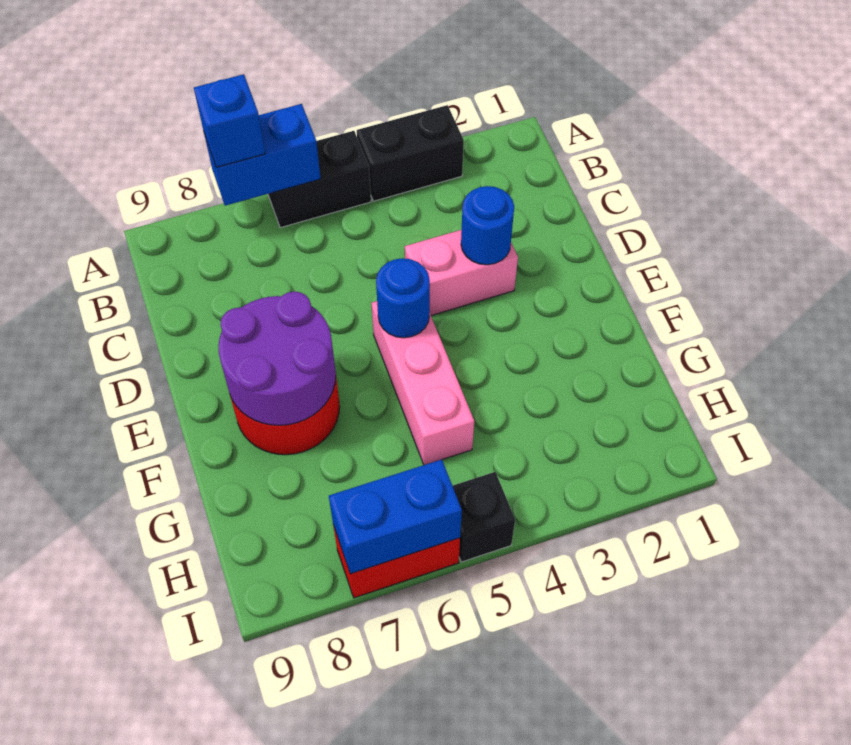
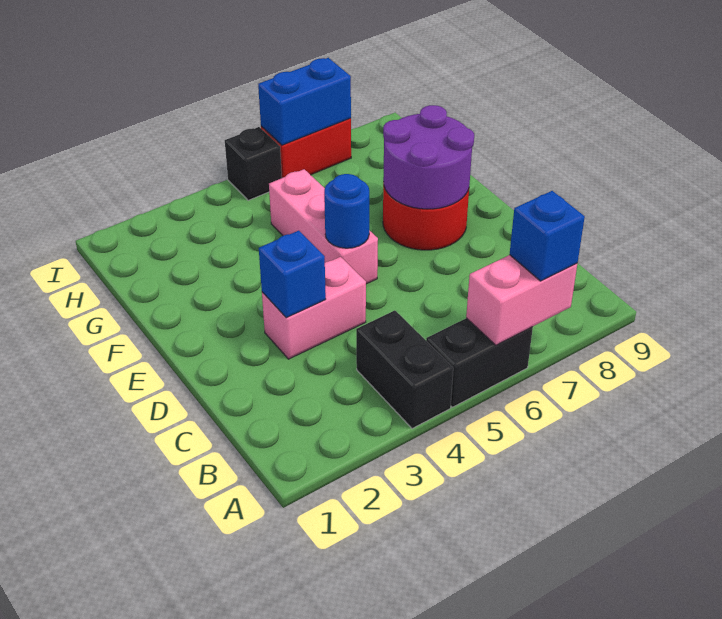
black brick A3:A4 level 1 -> black brick A4:B4 level 1
blue brick A6:A7 level 2 -> pink brick A6:A7 level 2
blue round brick D3 level 2 -> blue brick D3 level 2

